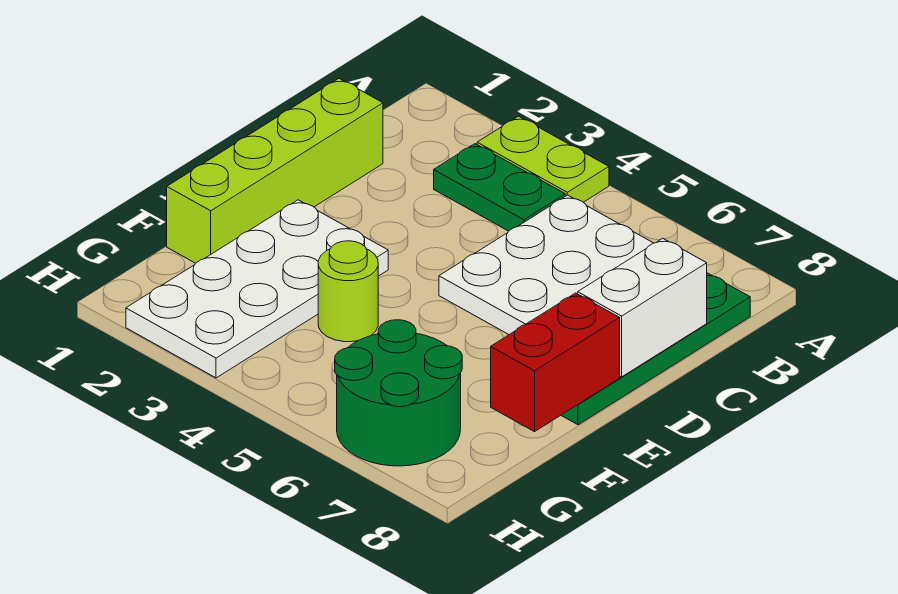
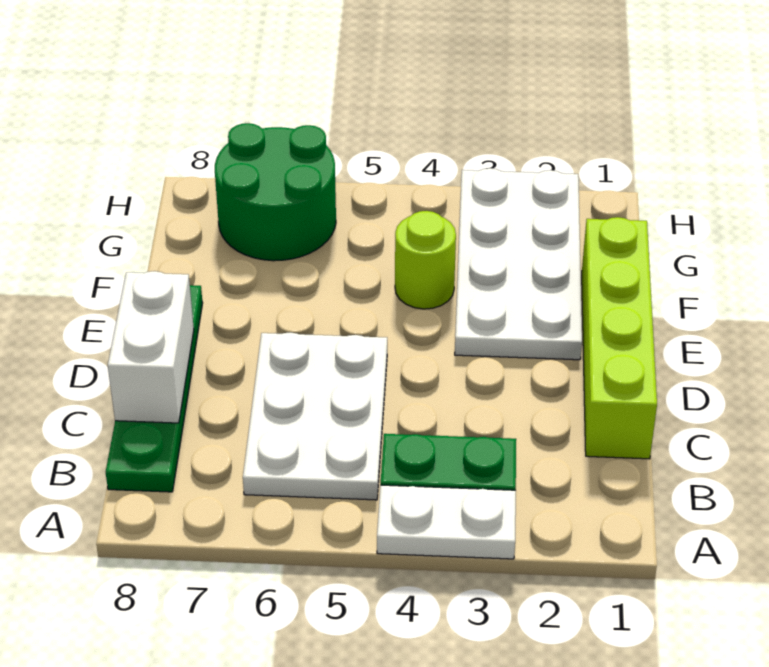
lime plate A3:A4 level 1 -> white plate A3:A4 level 1
red brick E8:F8 level 2 -> none

